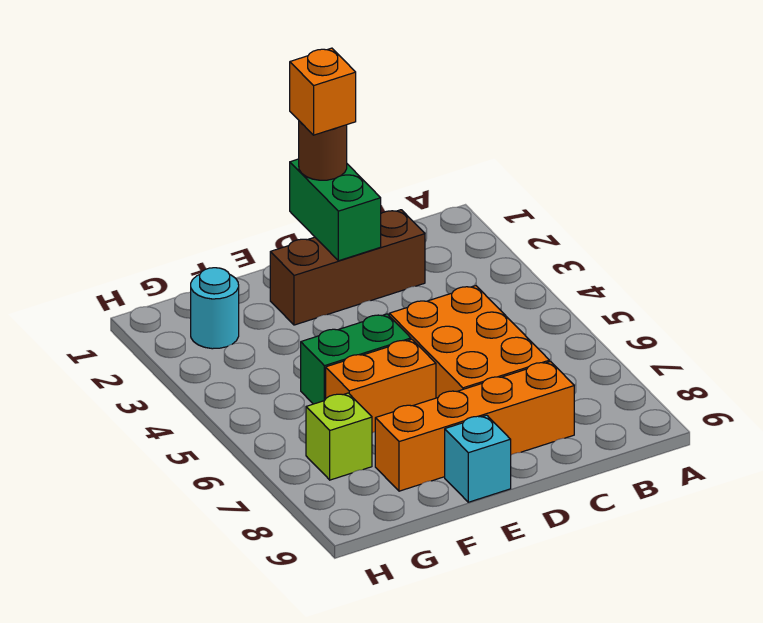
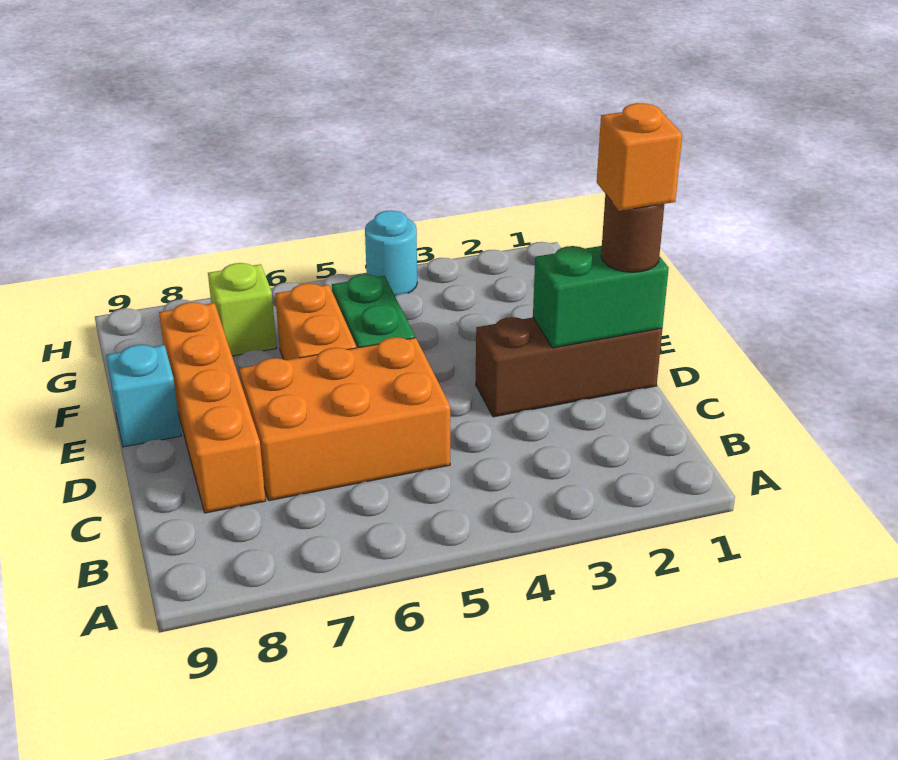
brown brick C2:E2 level 1 -> brown brick D1:D3 level 1
cyan round brick G2 level 1 -> cyan round brick H4 level 1

